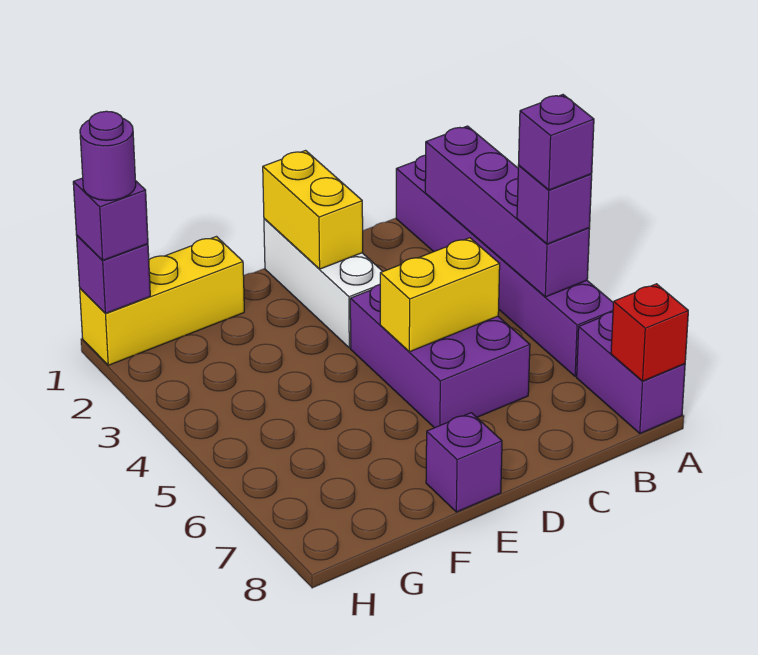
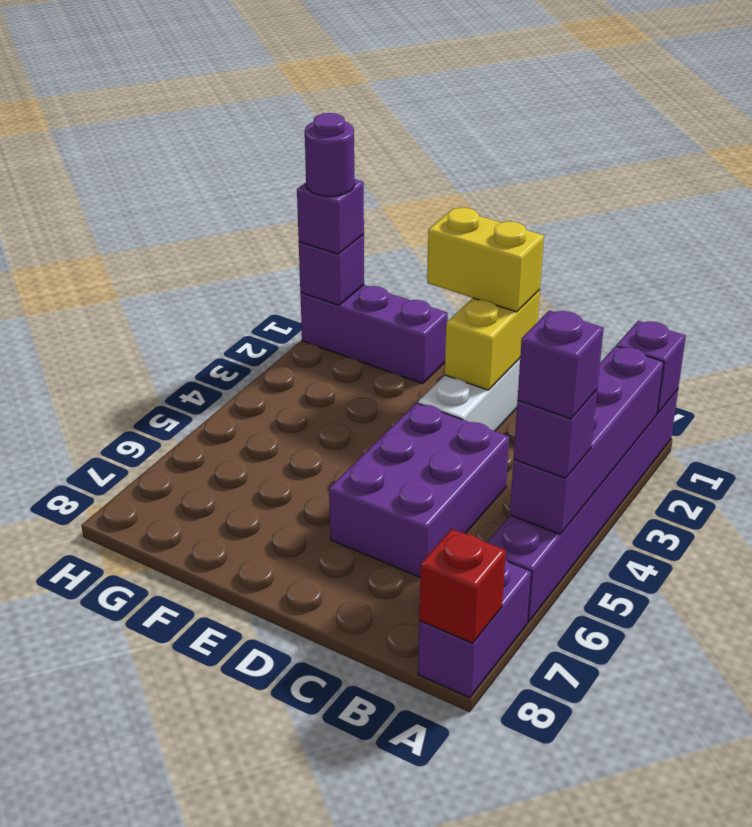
yellow brick C5:D5 level 2 -> yellow brick D1:E1 level 3
purple brick E8 level 1 -> purple brick A1 level 2
yellow brick F1:H1 level 1 -> purple brick F1:H1 level 1

